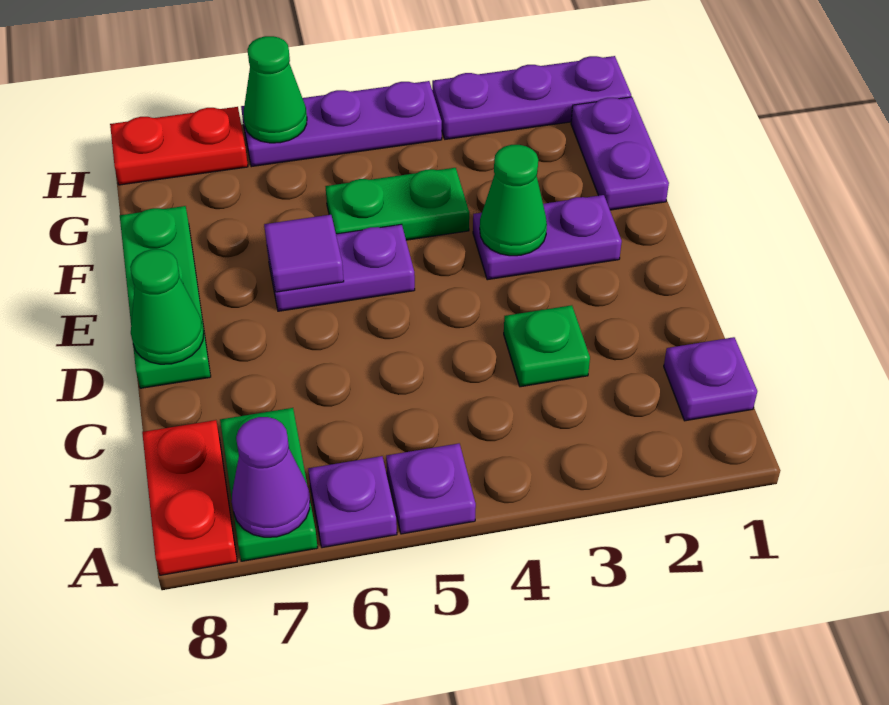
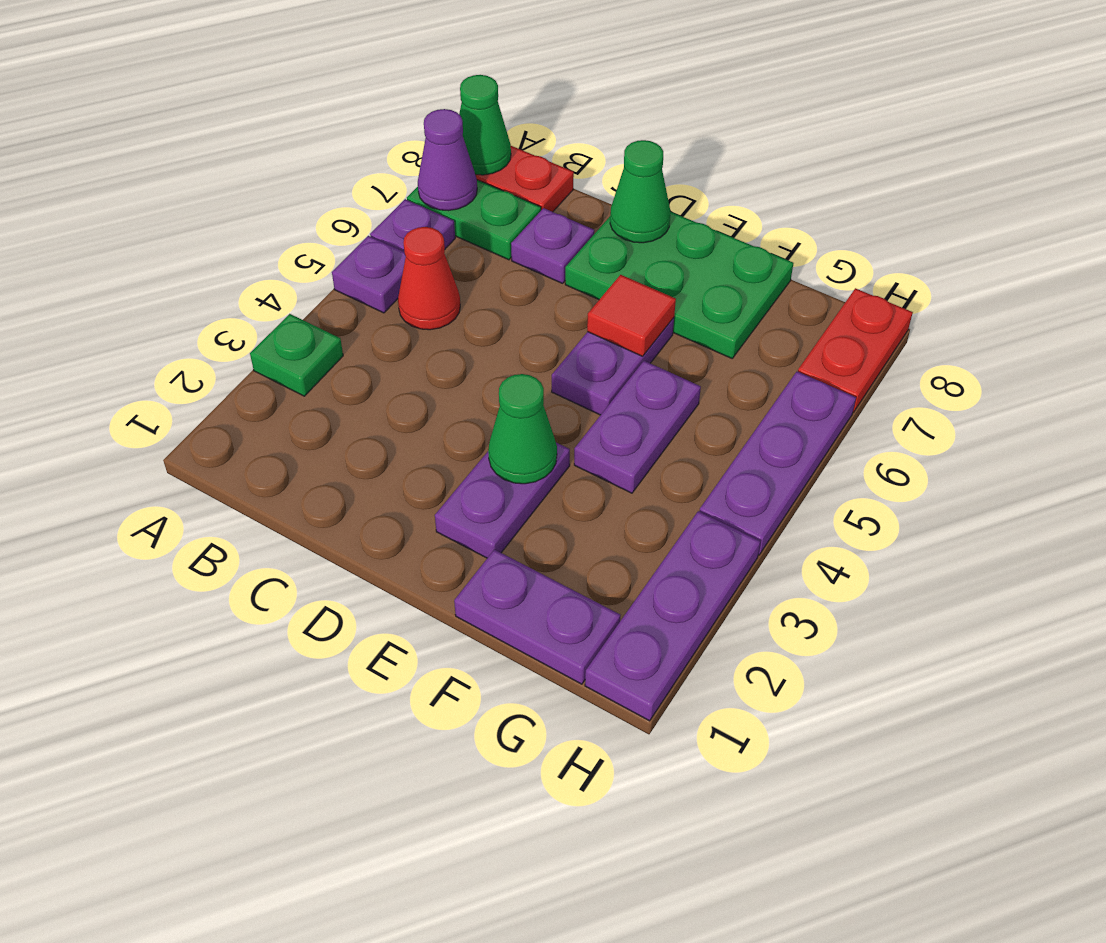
purple plate B1 level 1 -> purple plate C7 level 1
none -> red cone B5 level 1
green plate C3 level 1 -> green plate A3 level 1
green plate D8:F8 level 1 -> green plate D7:F8 level 1
purple tile E6 level 2 -> red tile E6 level 2
green plate F4:F5 level 1 -> purple plate F4:F5 level 1
green cone H6 level 2 -> green cone A8 level 2

